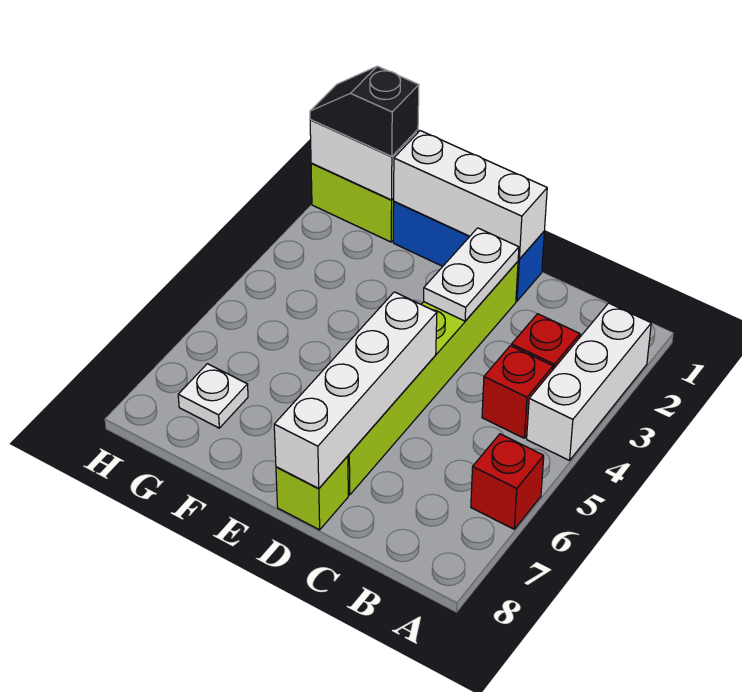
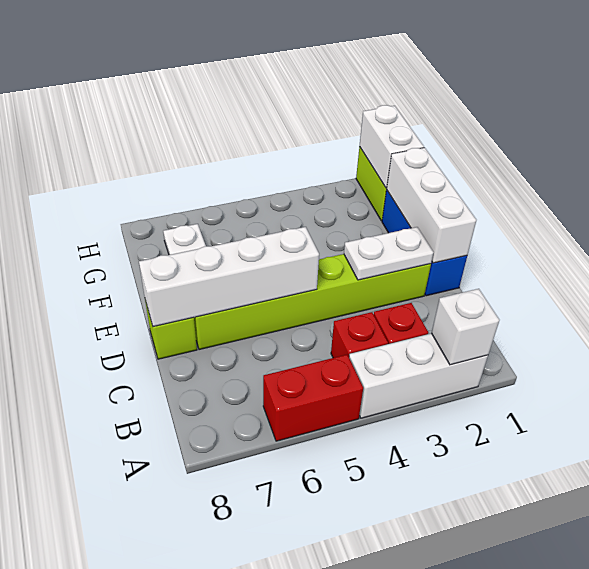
none -> white brick A2 level 2
red brick A6 level 1 -> red brick A5:A6 level 1
black slope G1:H1 level 3 top G -> none

